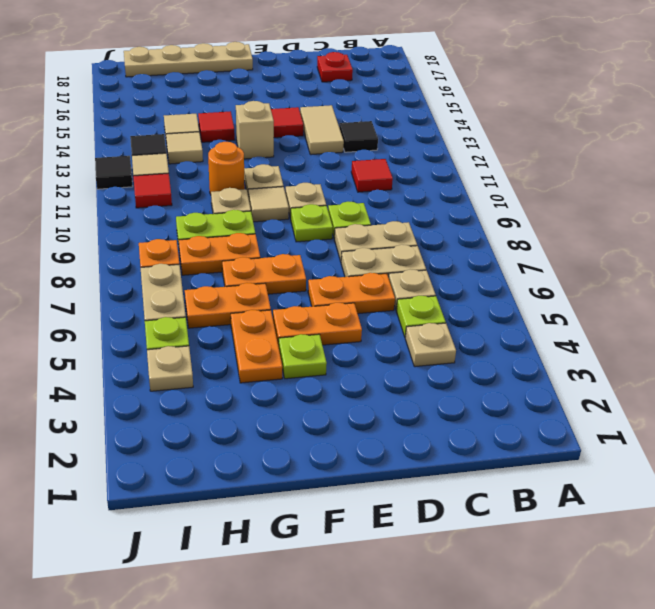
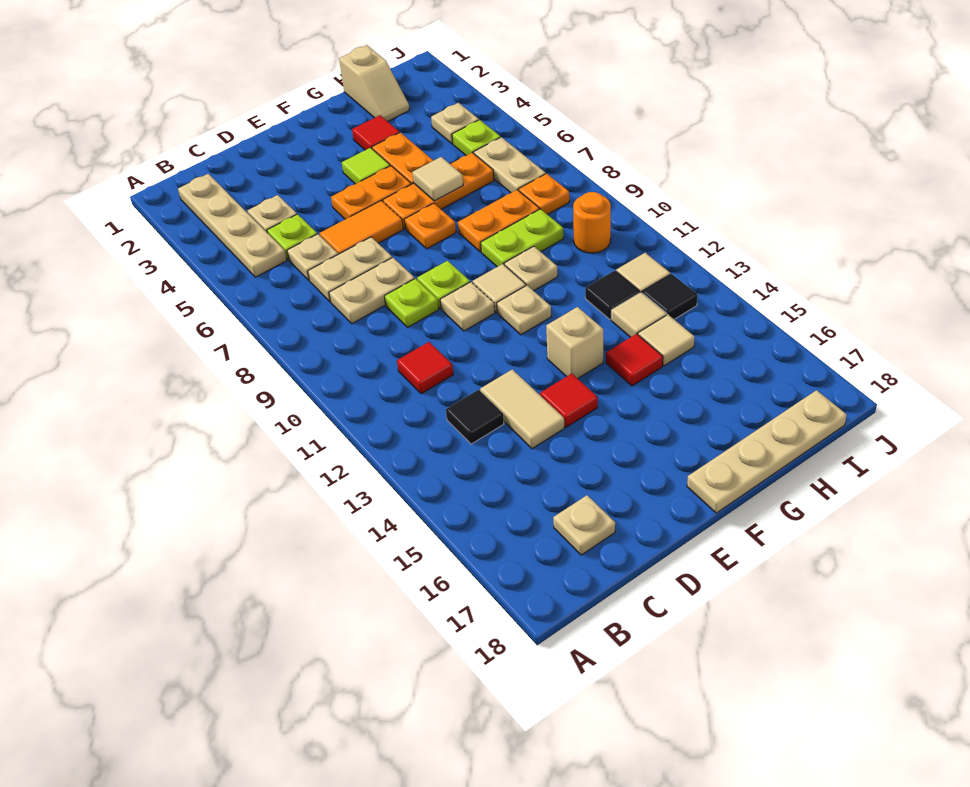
none -> tan plate B2:B5 level 1
red plate C17 level 1 -> tan plate C17 level 1
orange plate D6:E6 level 1 -> orange tile D6:E6 level 1
lime plate F4 level 1 -> lime tile F4 level 1
orange plate F7:G7 level 1 -> orange plate F7 level 1
orange plate G6:H6 level 1 -> orange plate F6:H6 level 1
none -> tan tile G6 level 2
orange round brick G11 level 1 -> orange round brick I10 level 1
none -> tan slope H1:H2 level 1 top 1
red tile I11 level 1 -> red tile G3 level 1
black tile J12 level 1 -> black tile H12 level 1

